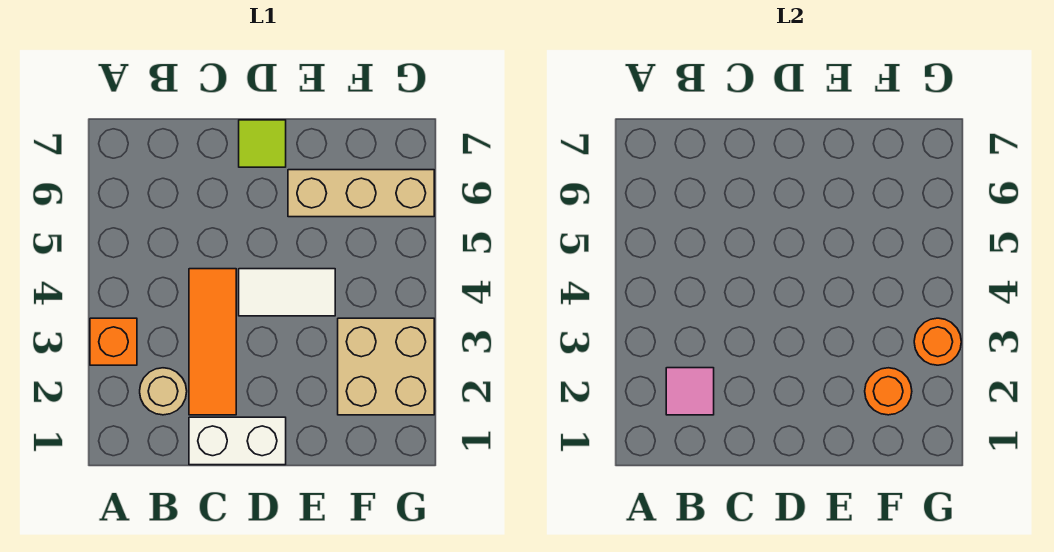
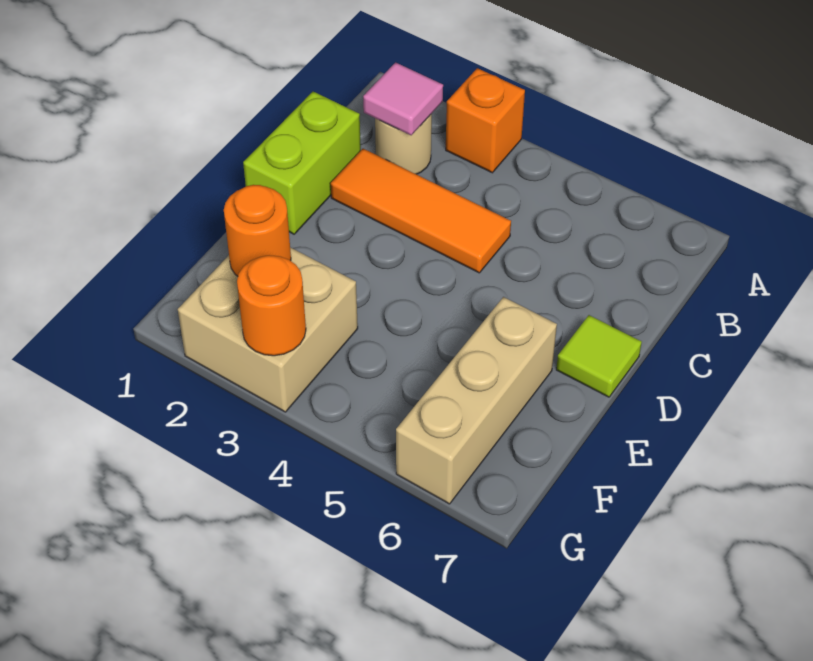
white brick C1:D1 level 1 -> lime brick C1:D1 level 1
white tile D4:E4 level 1 -> none

